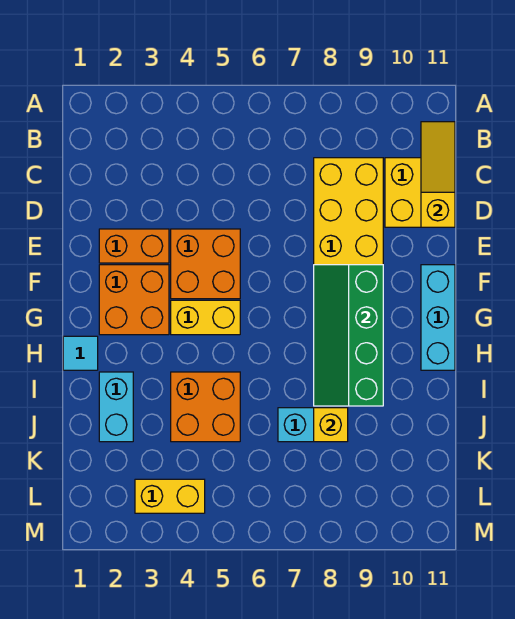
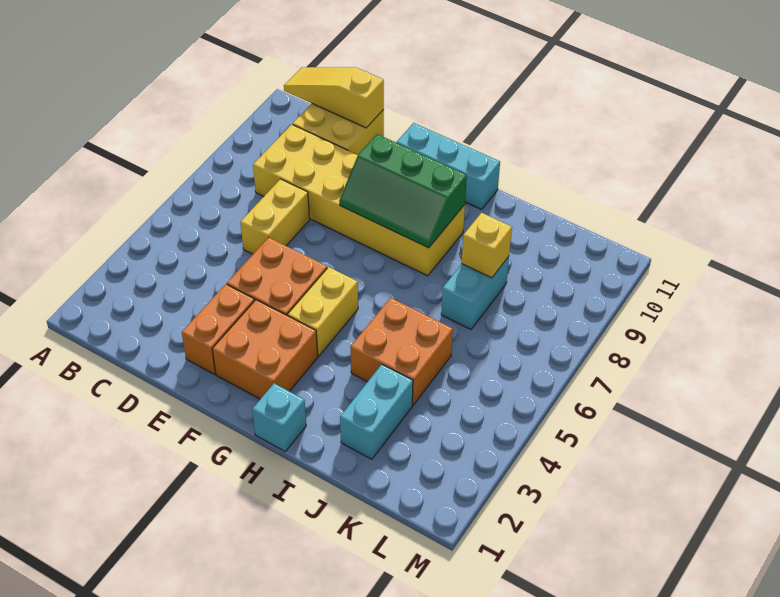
green slope F8:I9 level 2 top 9 -> green slope F8:H9 level 2 top 9
cyan tile H1 level 1 -> cyan brick H1 level 1
cyan brick I2:J2 level 1 -> cyan brick J2:J3 level 1
yellow brick L3:L4 level 1 -> yellow brick D6:D7 level 1

